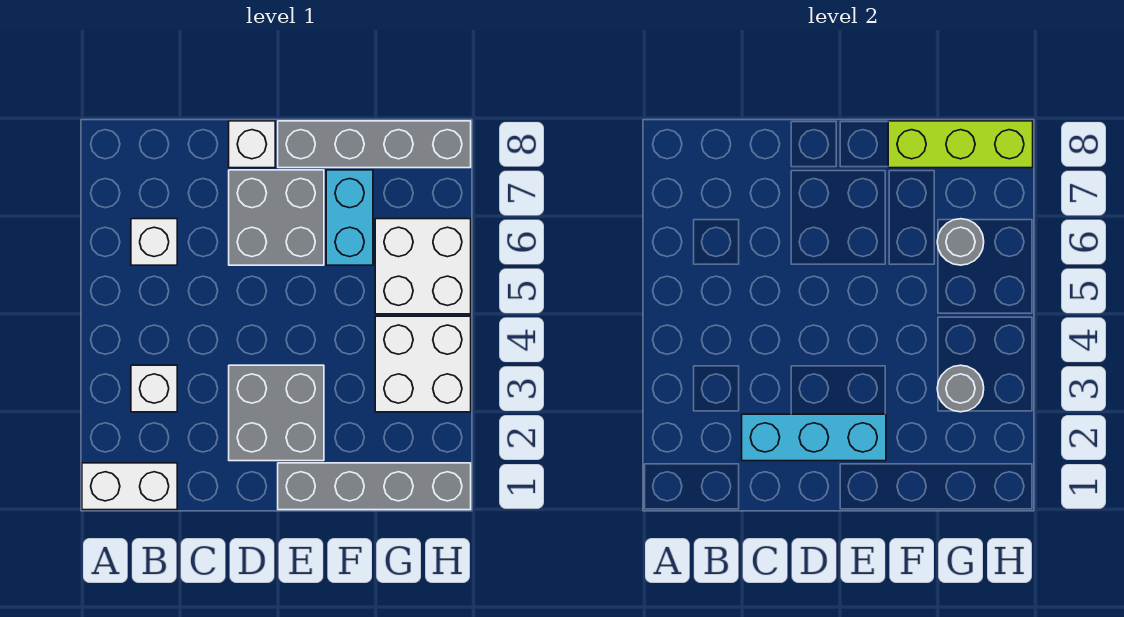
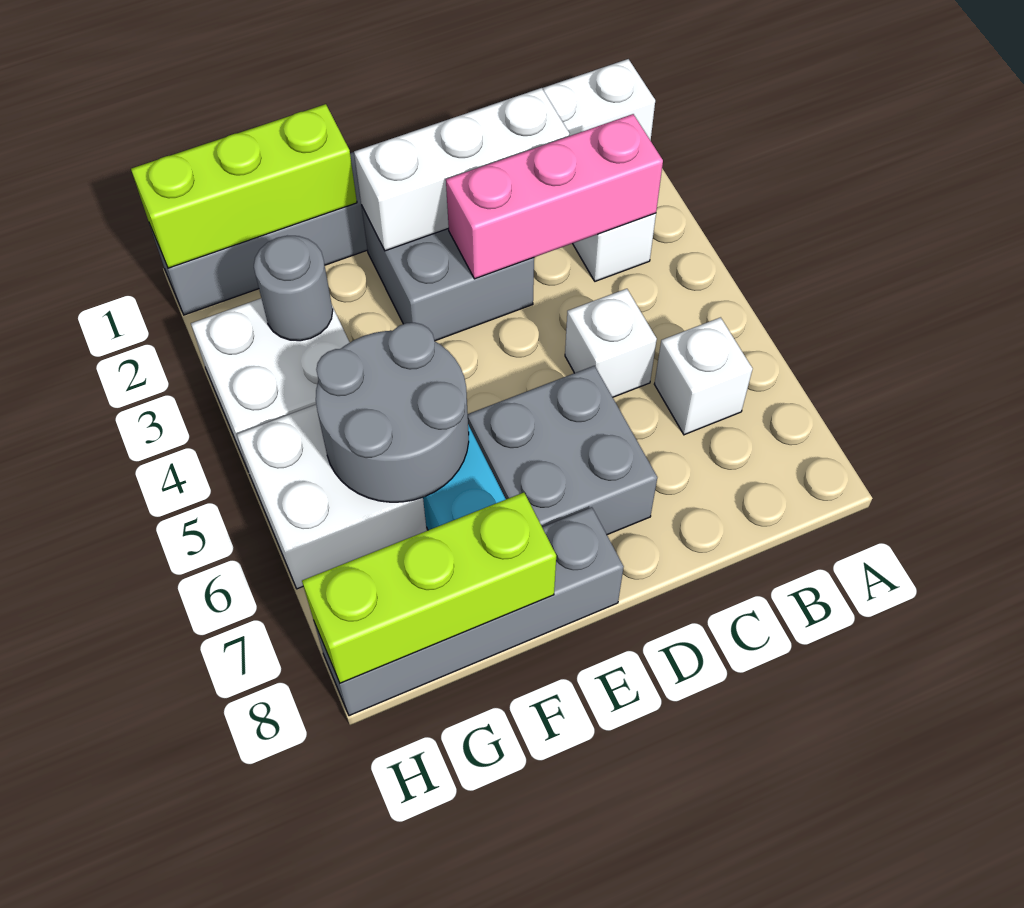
none -> pink brick B3:D3 level 2
cyan brick C2:E2 level 2 -> white brick C2:E2 level 2
white brick D8 level 1 -> white brick C5 level 1
none -> lime brick F1:H1 level 2
grey round brick G6 level 2 -> grey round brick F5:G6 level 2

